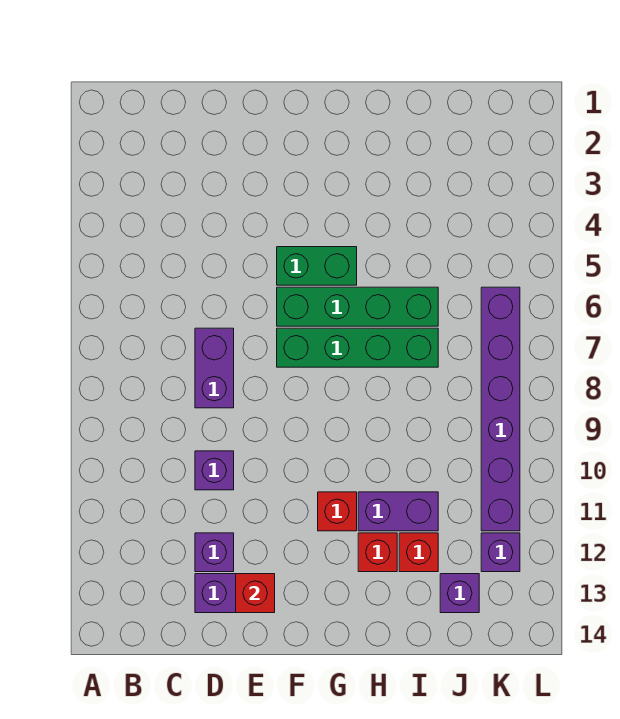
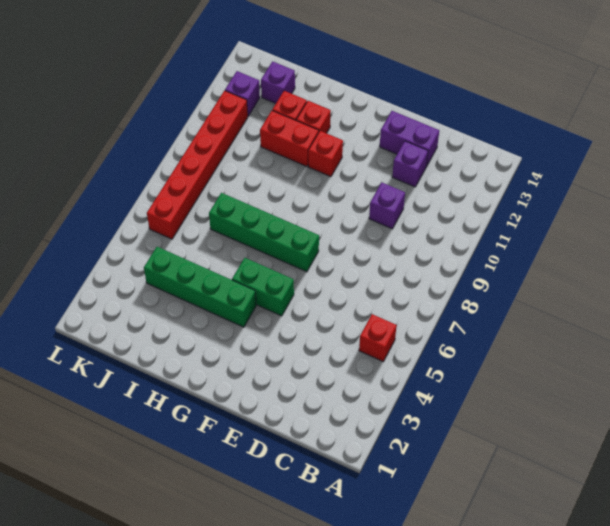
purple brick D7:D8 level 1 -> none
red brick E13 level 2 -> red brick B5 level 1
green brick F6:I6 level 1 -> green brick G4:J4 level 1
purple brick H11:I11 level 1 -> red brick H11:I11 level 1
purple brick K6:K11 level 1 -> red brick K6:K11 level 1

